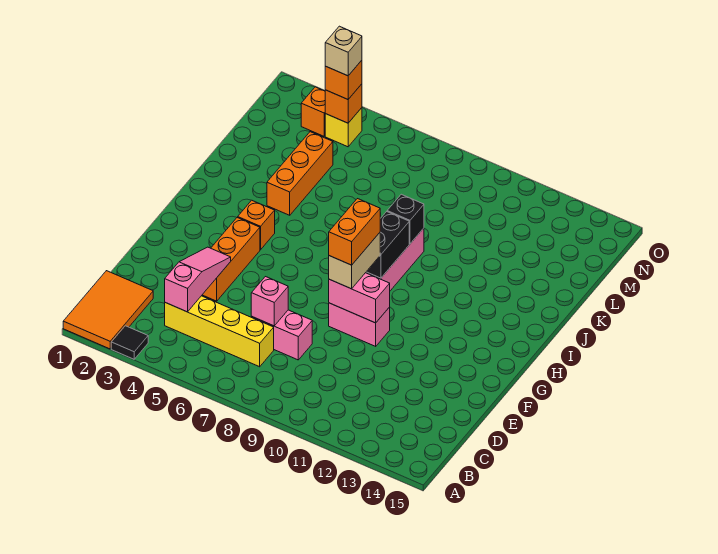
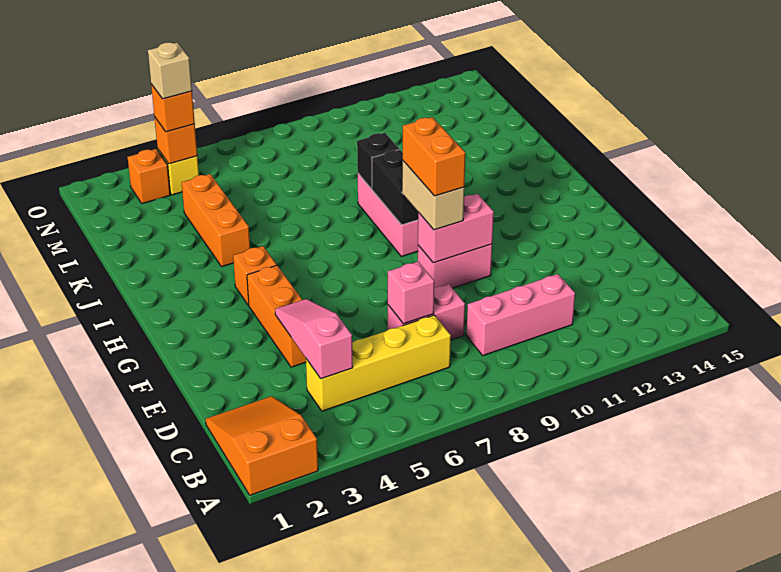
orange tile A1:C2 level 1 -> orange slope A1:C2 level 1 top A
black tile A3 level 1 -> none
none -> pink brick C9:C11 level 1

